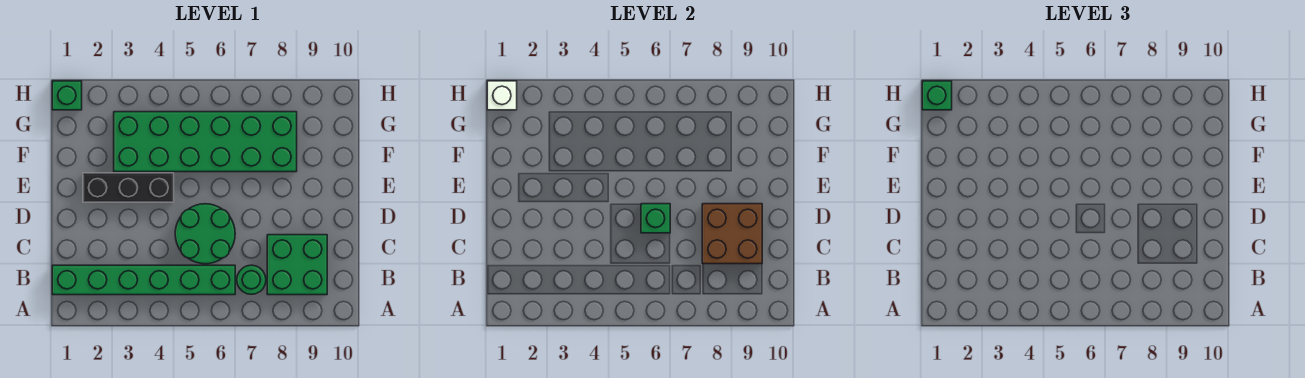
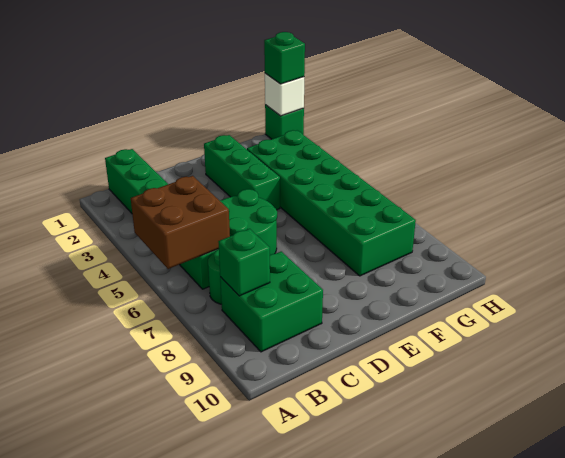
brown brick C8:D9 level 2 -> brown brick A5:B6 level 2
green brick D6 level 2 -> green brick B8 level 2
black brick E2:E4 level 1 -> green brick E2:E4 level 1

